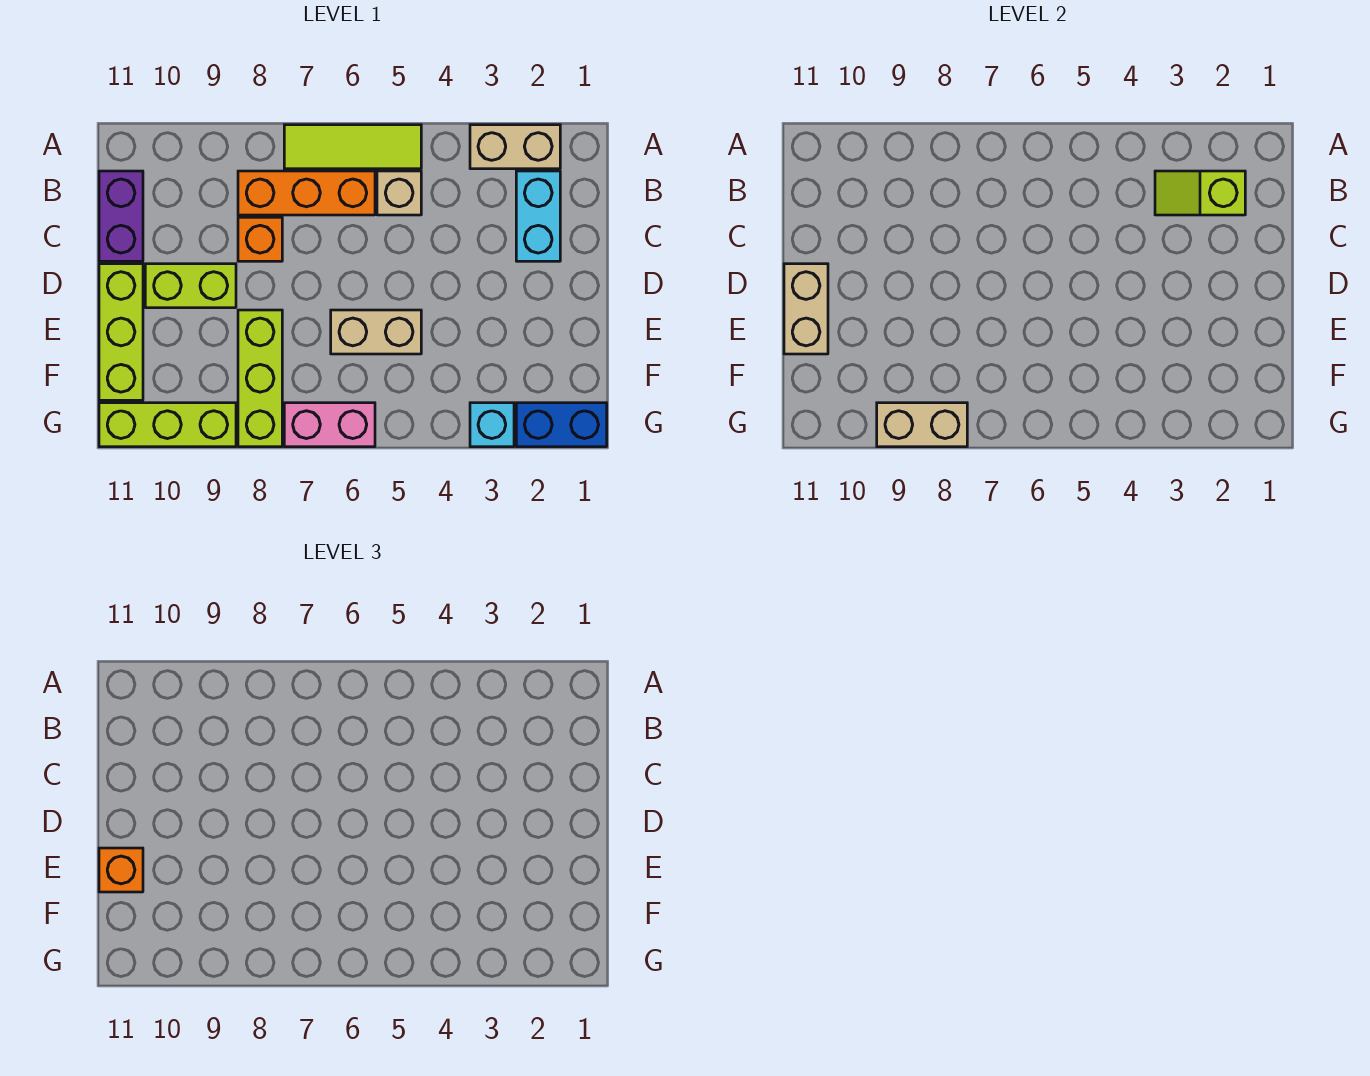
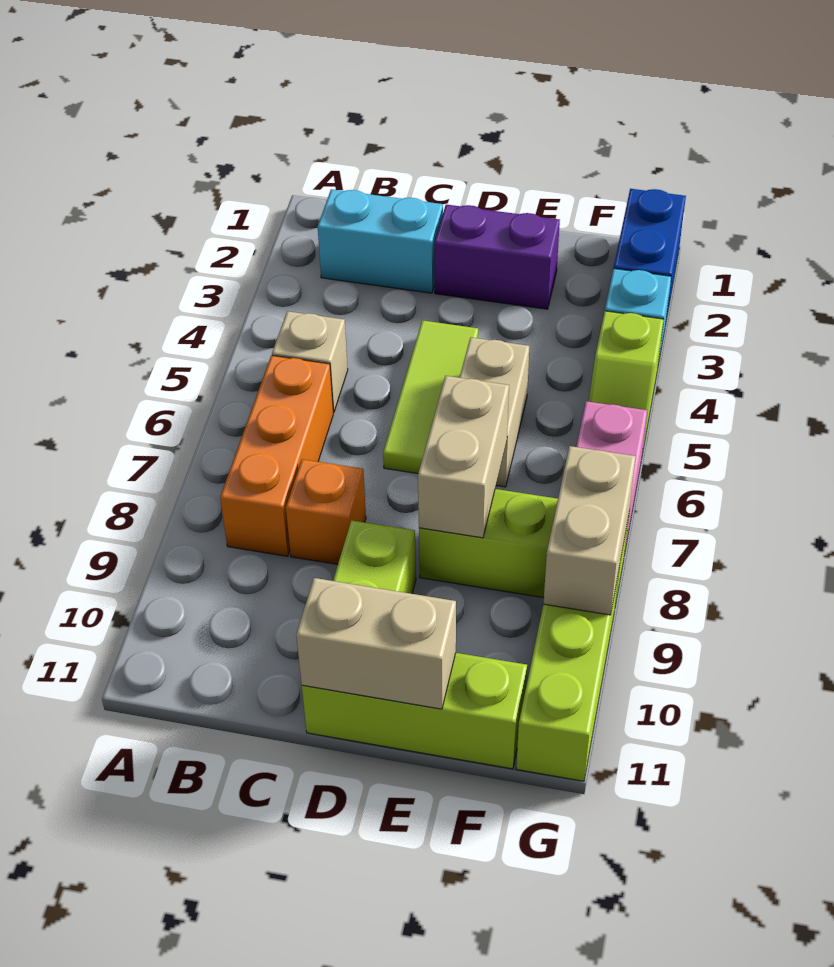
tan brick A2:A3 level 1 -> tan brick E7:E8 level 2
lime tile A5:A7 level 1 -> lime tile D4:D6 level 1
lime slope B2:B3 level 2 top 2 -> lime slope G4:G5 level 1 top 4
purple brick B11:C11 level 1 -> purple brick D2:E2 level 1
orange brick E11 level 3 -> none

